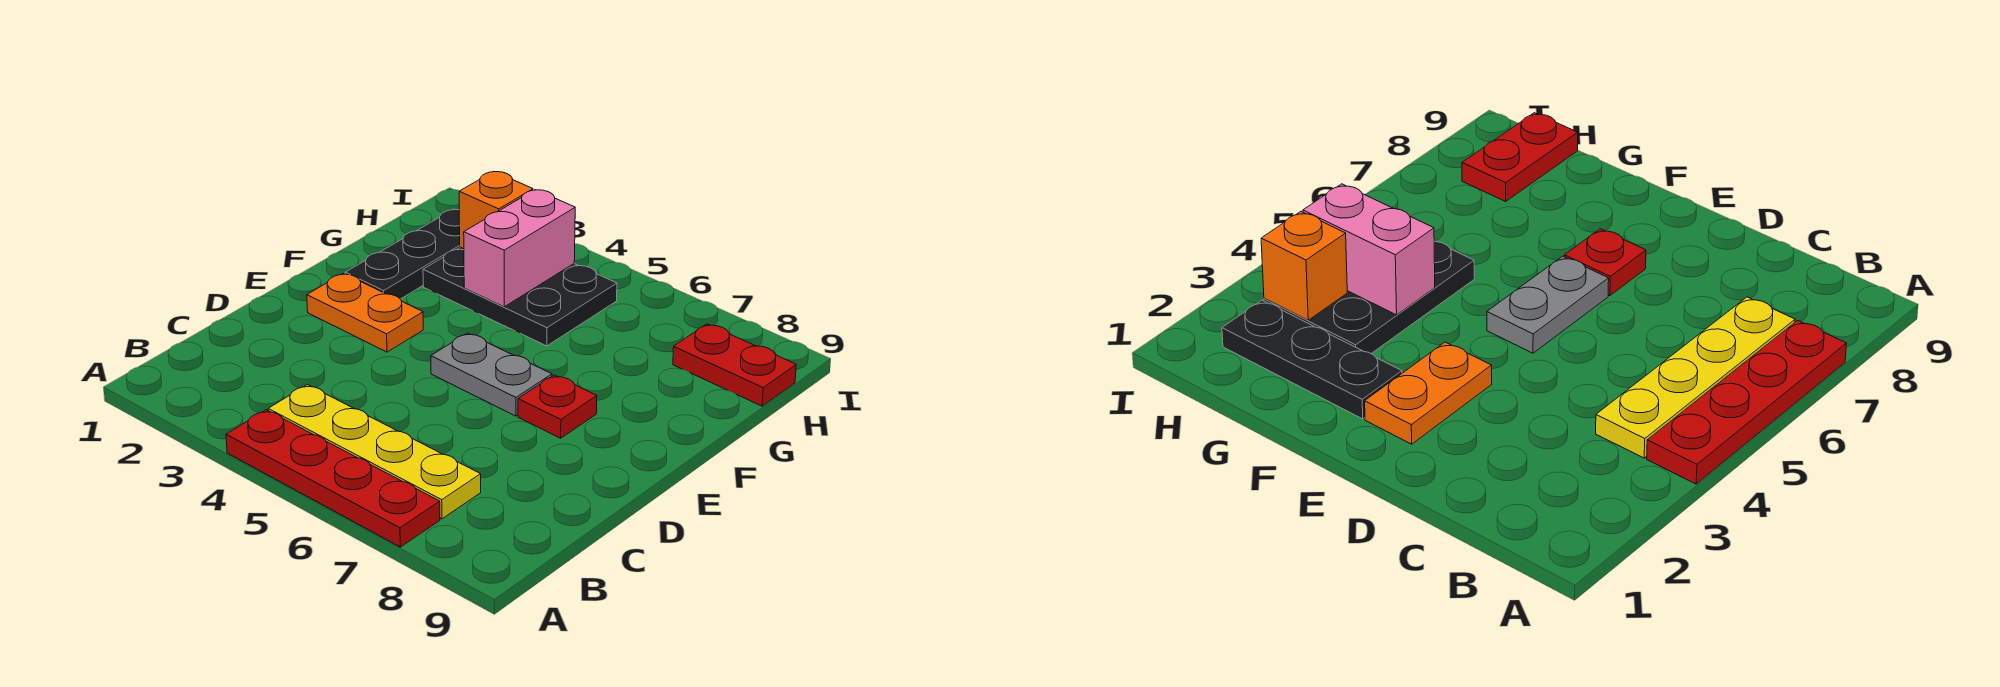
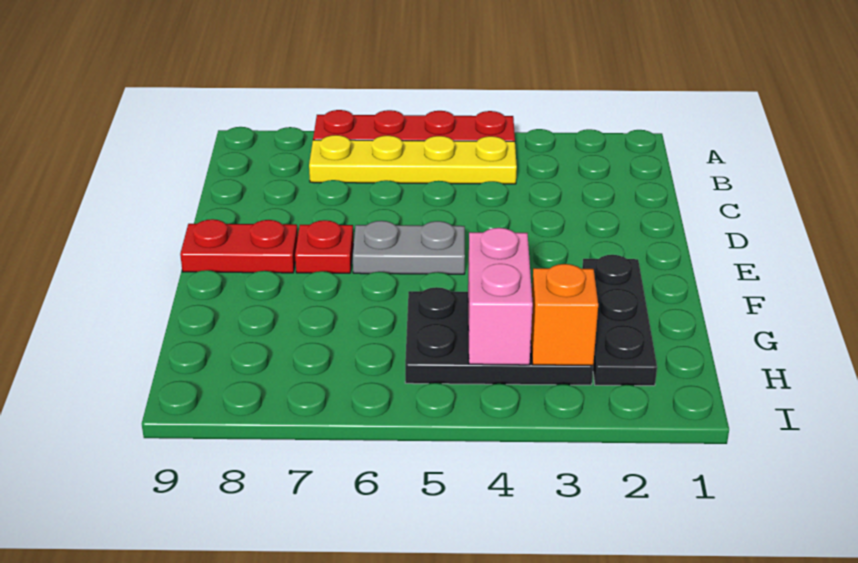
orange plate E2:E3 level 1 -> none
red plate H8:H9 level 1 -> red plate E8:E9 level 1

